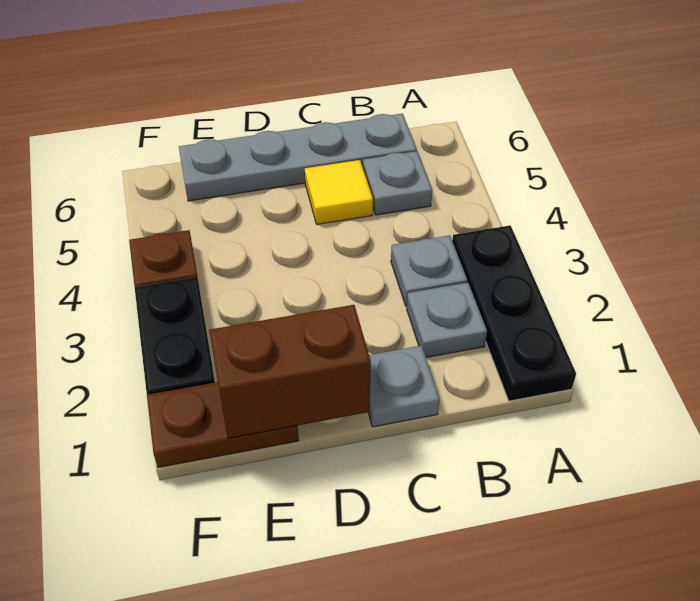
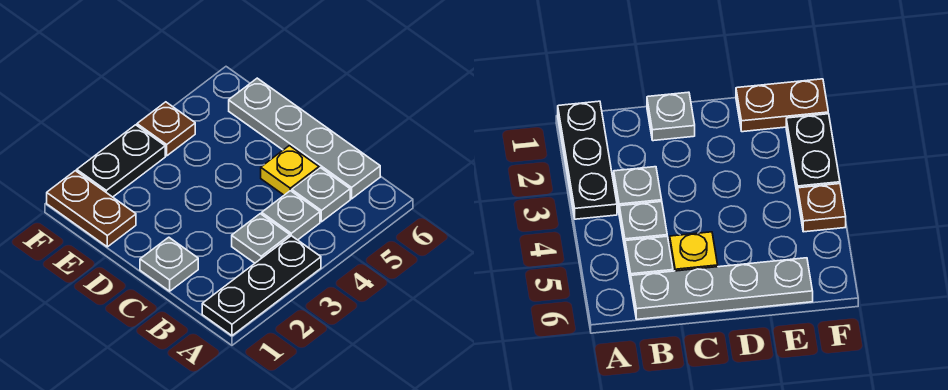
grey plate B2 level 1 -> grey plate B4 level 1
yellow tile C5 level 1 -> yellow plate C5 level 1
brown brick D1:E1 level 2 -> none

